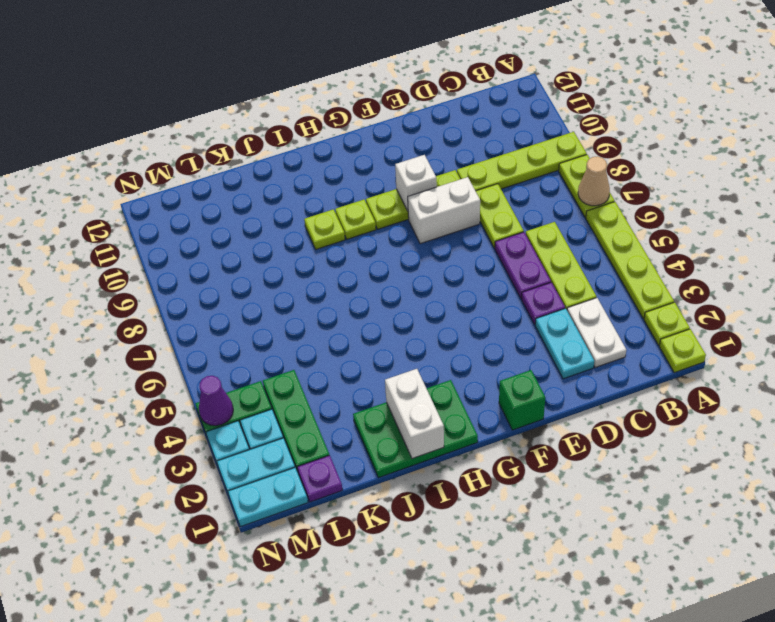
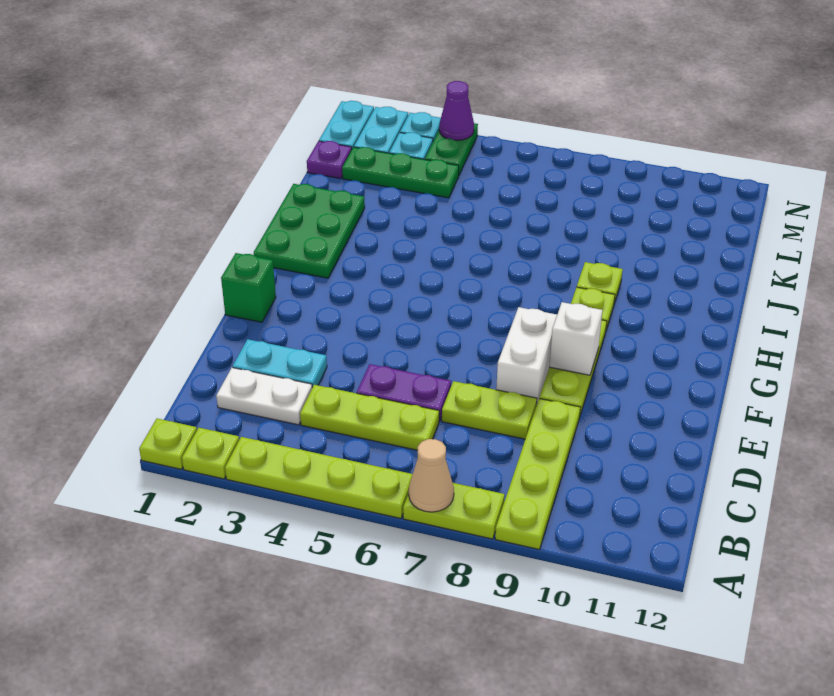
purple plate D4 level 1 -> none
white brick I1:I2 level 2 -> none

